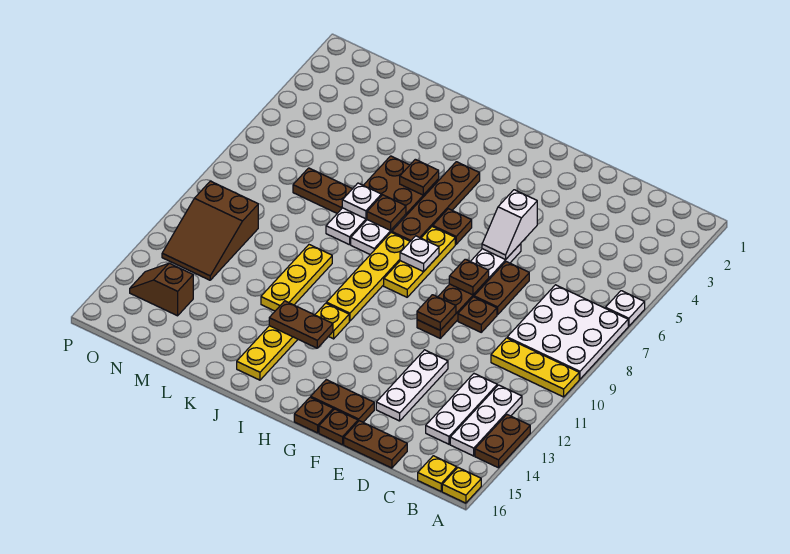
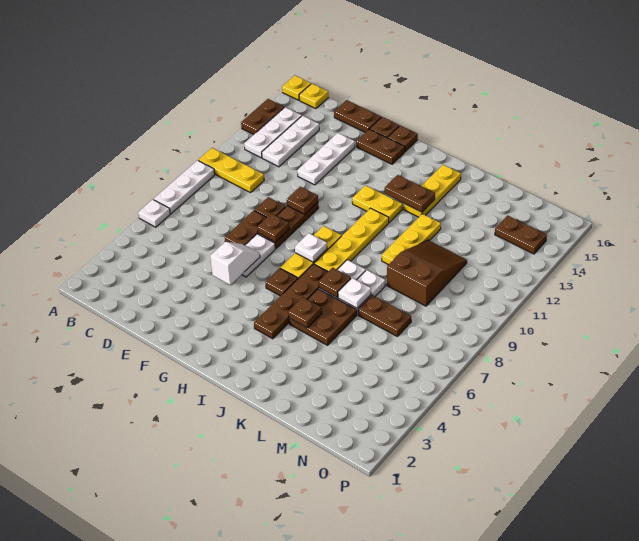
white plate A7:C9 level 1 -> white plate A7:A9 level 1
yellow plate I12 level 1 -> yellow plate H12:I12 level 1
brown slope N10:O12 level 1 top 10 -> brown slope L9:M11 level 1 top 9
brown slope N14:O14 level 1 top N -> brown plate N14:O14 level 1

